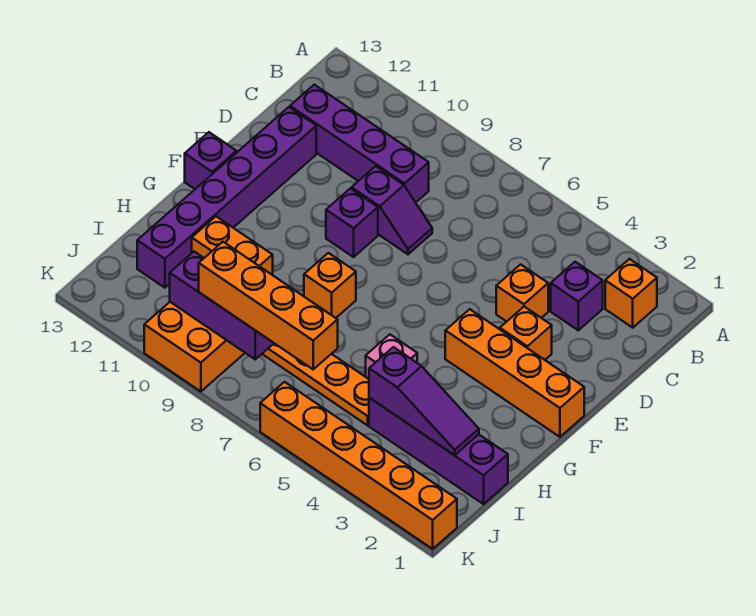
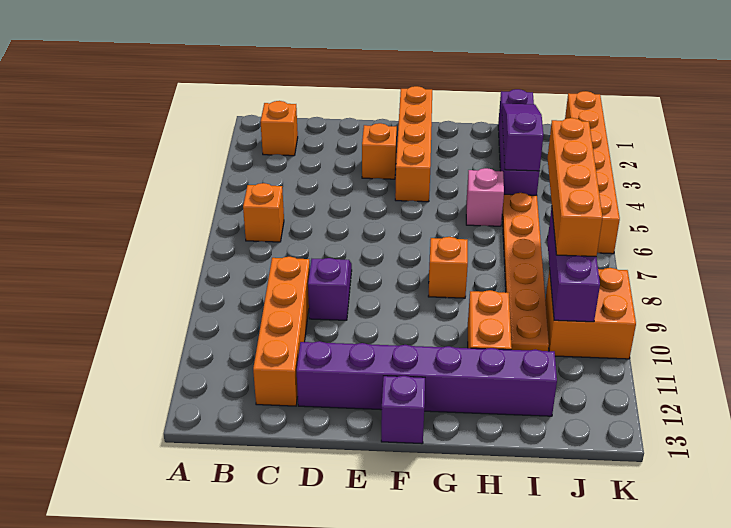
purple brick C3 level 1 -> none
purple brick C9:C12 level 1 -> orange brick C9:C12 level 1
orange brick D4 level 1 -> orange brick B6 level 1
purple brick E9 level 1 -> none

